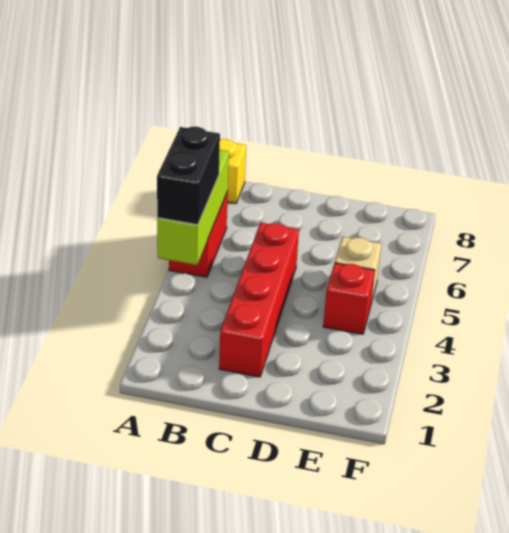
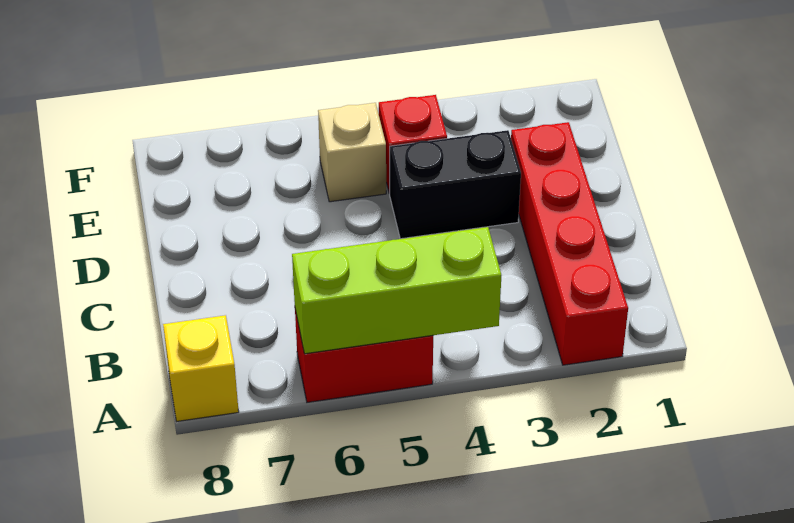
black brick A4:A5 level 3 -> black brick D3:D4 level 1
red brick C2:C5 level 1 -> red brick A2:D2 level 1

